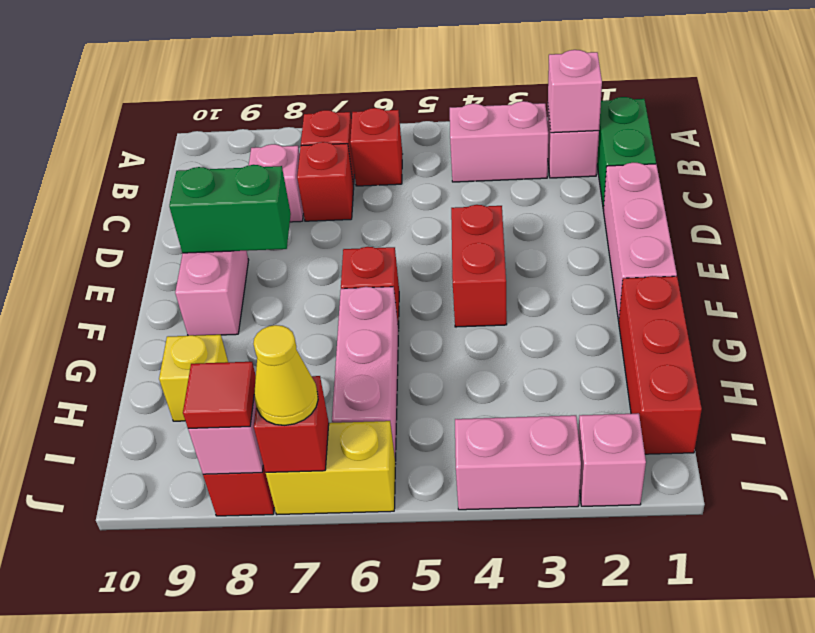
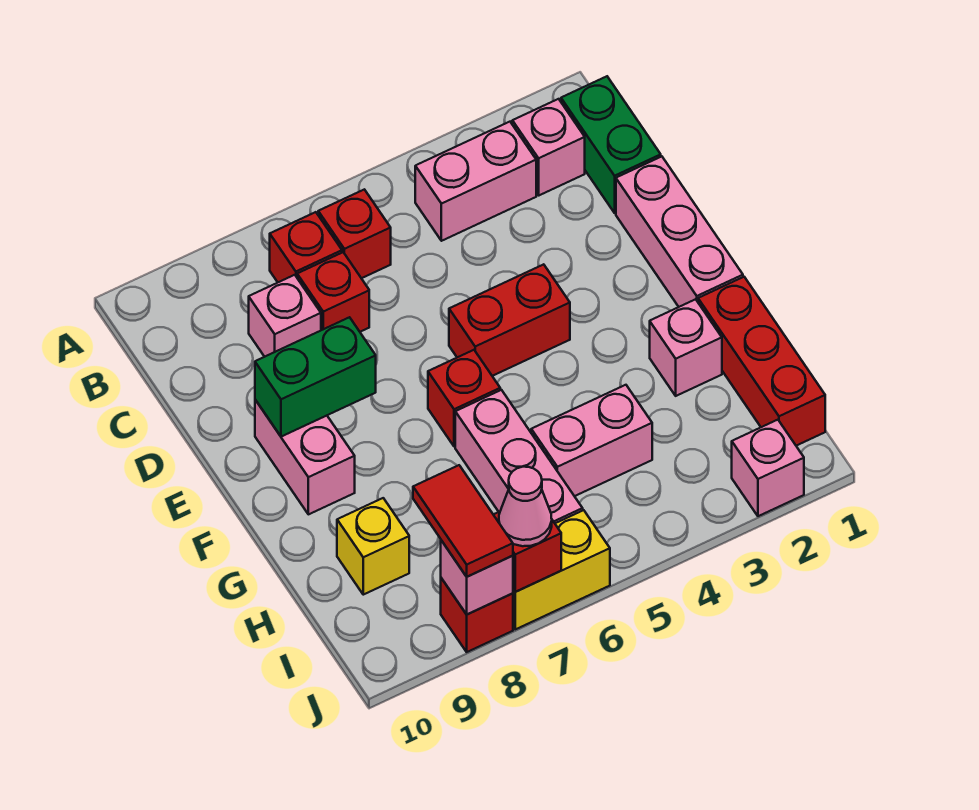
pink brick B2 level 2 -> pink brick G2 level 1
red brick E4:F4 level 1 -> red brick E4:E5 level 1
pink brick J3:J4 level 1 -> pink brick H4:H5 level 1
yellow cone J7 level 3 -> pink cone J7 level 3
red tile J8 level 3 -> red tile I8:J8 level 3

